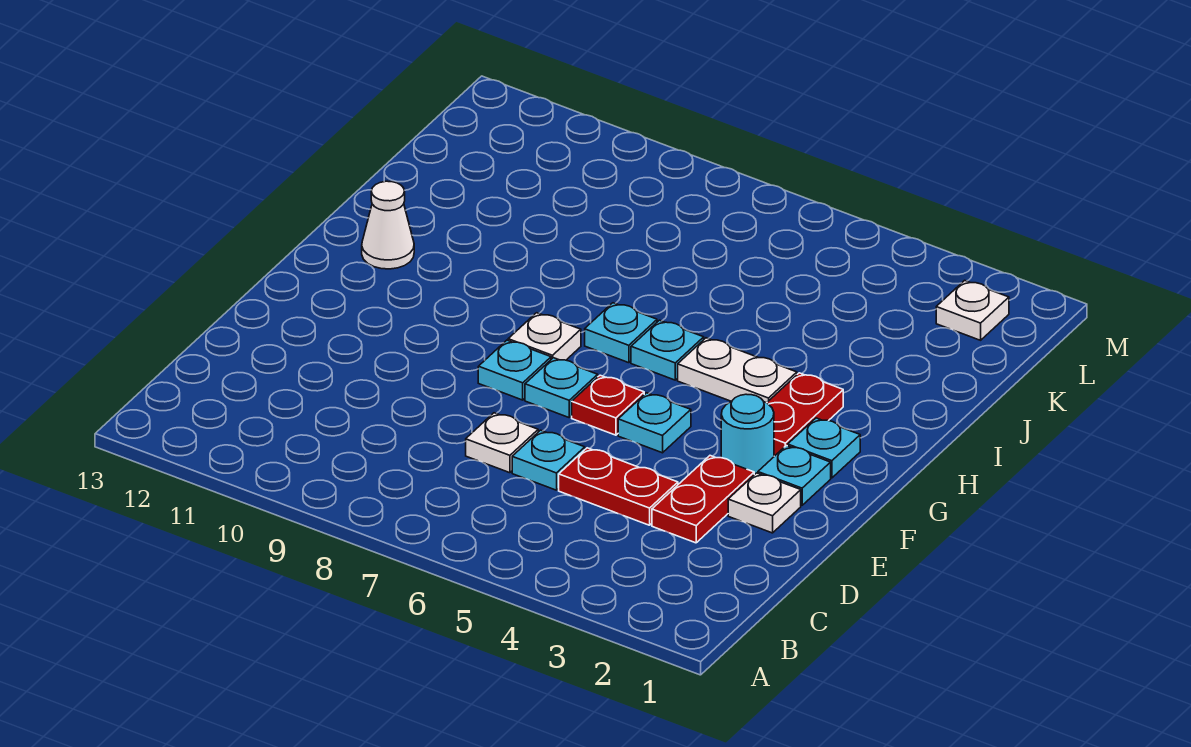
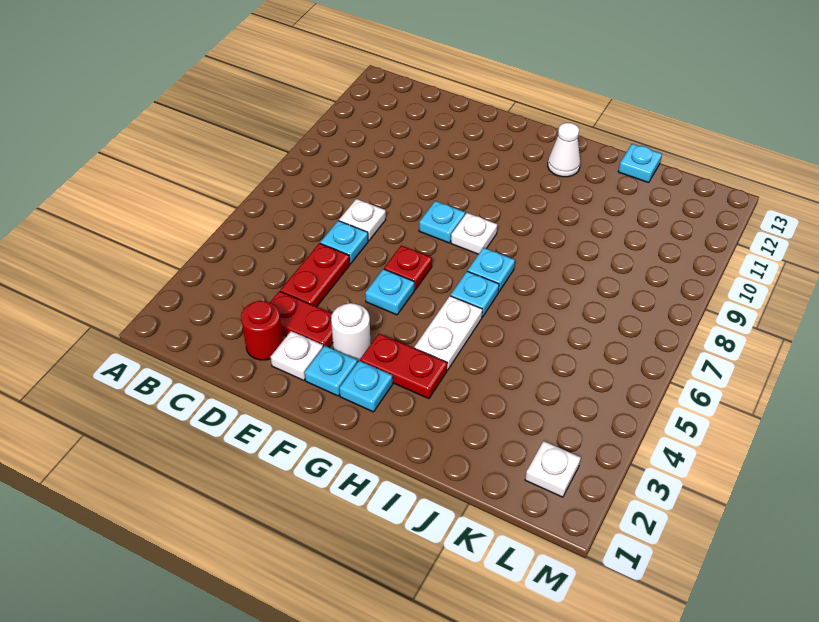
none -> red round brick D2 level 1
cyan round brick F3 level 1 -> white round brick F3 level 1
cyan plate F7 level 1 -> cyan plate J13 level 1

